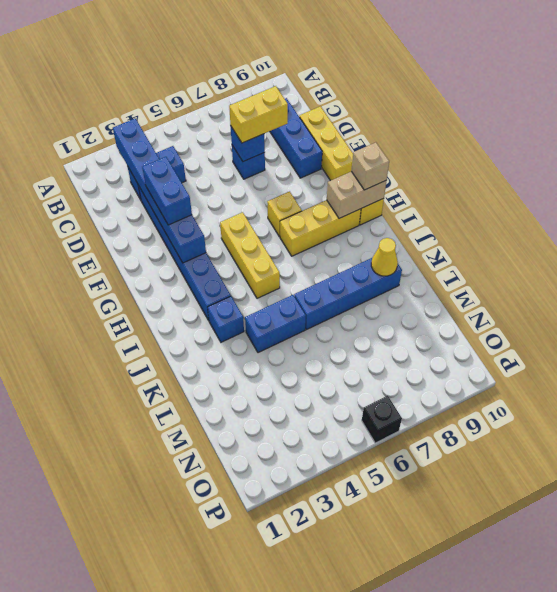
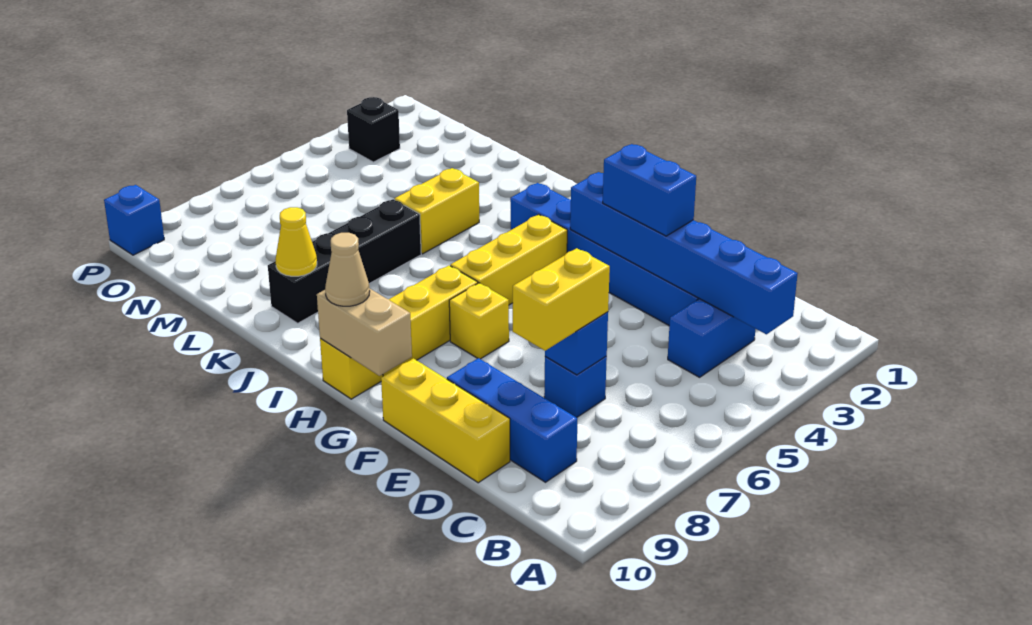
yellow brick G5:I5 level 1 -> yellow brick H4:H6 level 1
tan brick H9:H10 level 2 -> tan brick G10:H10 level 2
tan brick H10 level 3 -> tan cone H10 level 3
blue brick J3 level 1 -> blue brick P10 level 1
blue brick K4:K5 level 1 -> yellow brick K4:K5 level 1
blue brick K6:K9 level 1 -> black brick K6:K9 level 1
black brick P6 level 1 -> black brick O3 level 1

